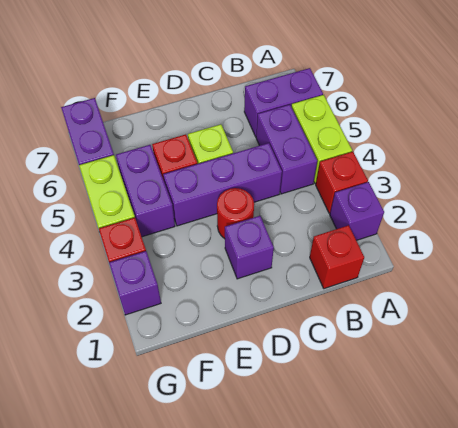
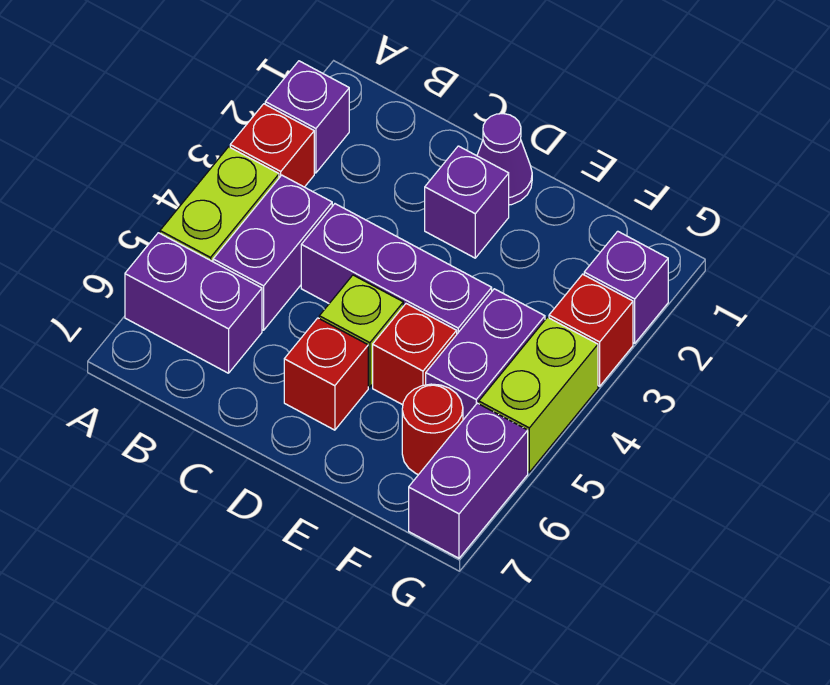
red brick B1 level 1 -> red brick D6 level 1
none -> purple cone D1 level 1
red round brick D3 level 1 -> red round brick F6 level 1

